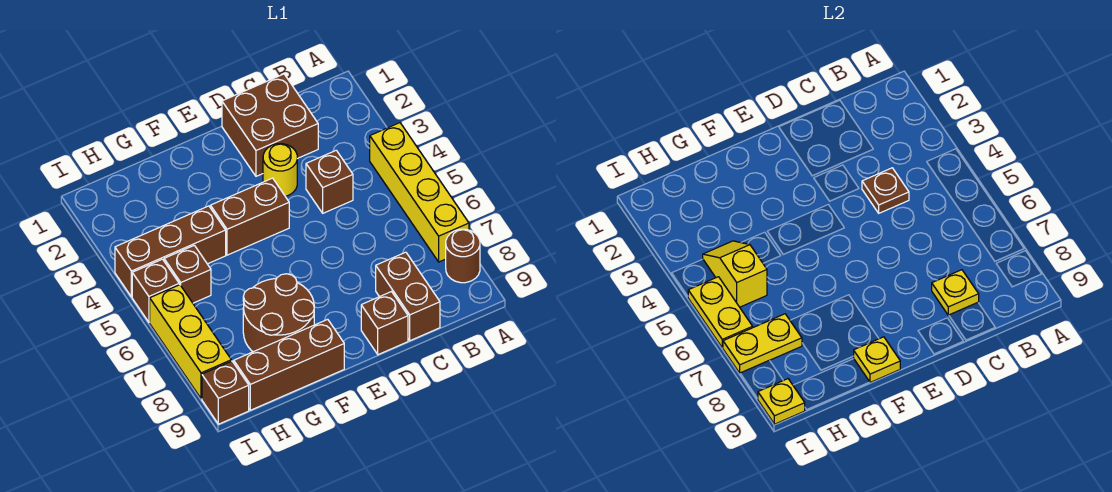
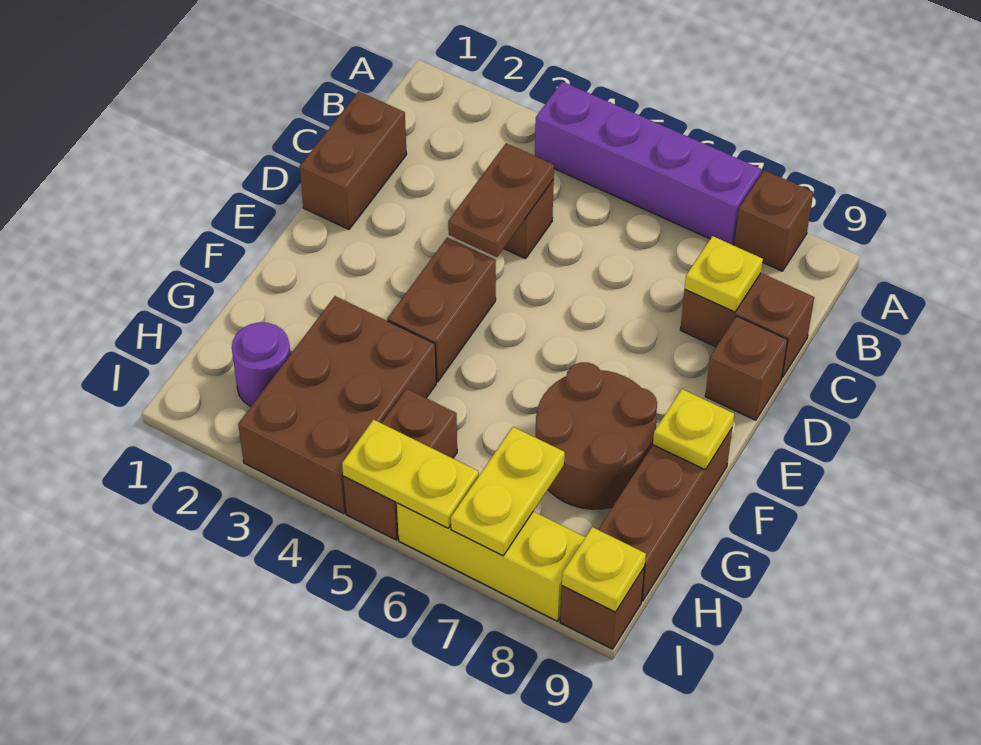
yellow brick A4:A7 level 1 -> purple brick A4:A7 level 1
brown round brick A8 level 1 -> brown brick A8 level 1
brown brick C1:D2 level 1 -> brown brick C1:D1 level 1
brown plate C4 level 2 -> brown plate C4:D4 level 2
yellow round brick D3 level 1 -> none
brown brick G4:I4 level 1 -> brown brick G3:I4 level 1
none -> purple round brick H2 level 1
yellow slope H4:H5 level 2 top 5 -> none

